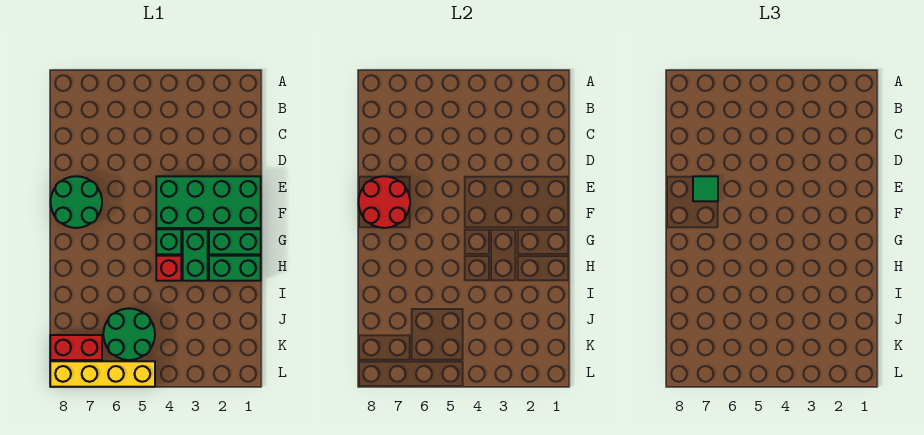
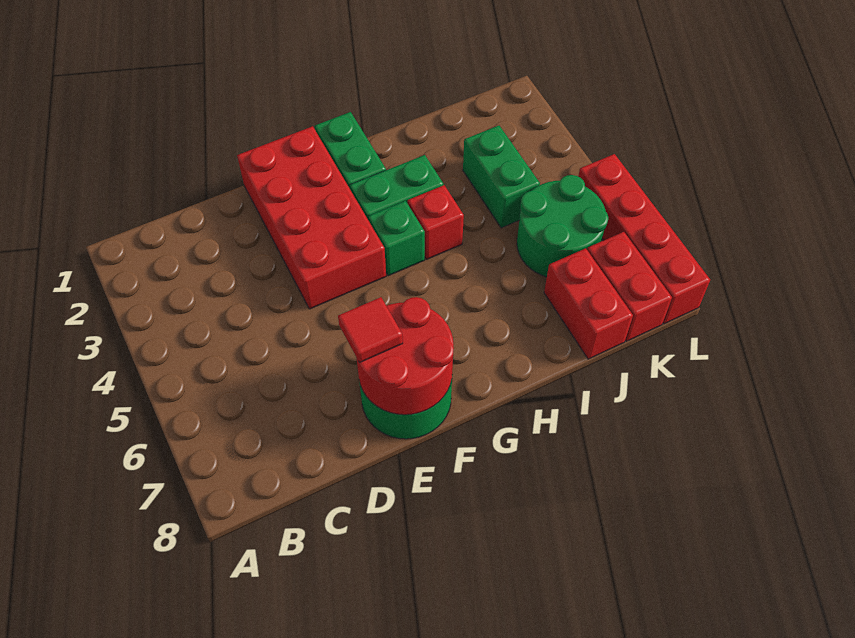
green brick E1:F4 level 1 -> red brick E1:F4 level 1
green tile E7 level 3 -> red tile E7 level 3
green brick H1:H2 level 1 -> green brick J3:J4 level 1
none -> red brick J7:J8 level 1
yellow brick L5:L8 level 1 -> red brick L5:L8 level 1

